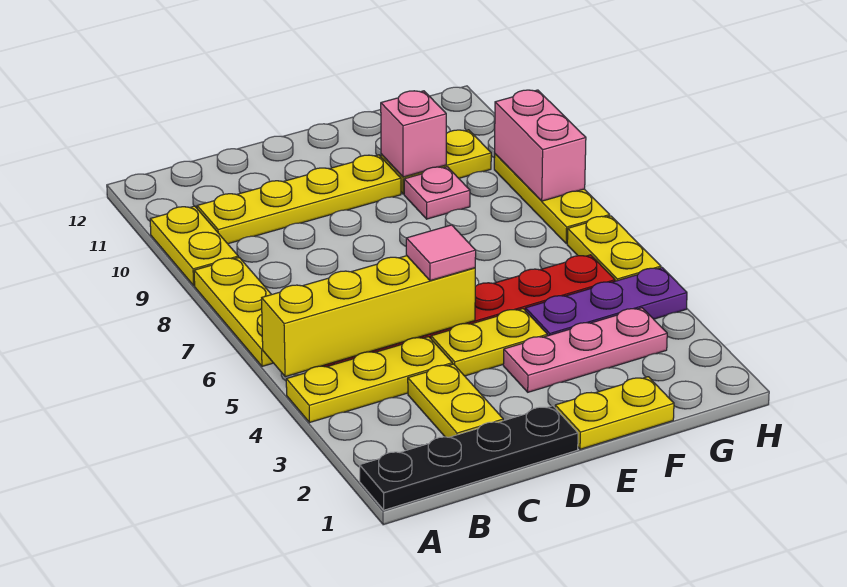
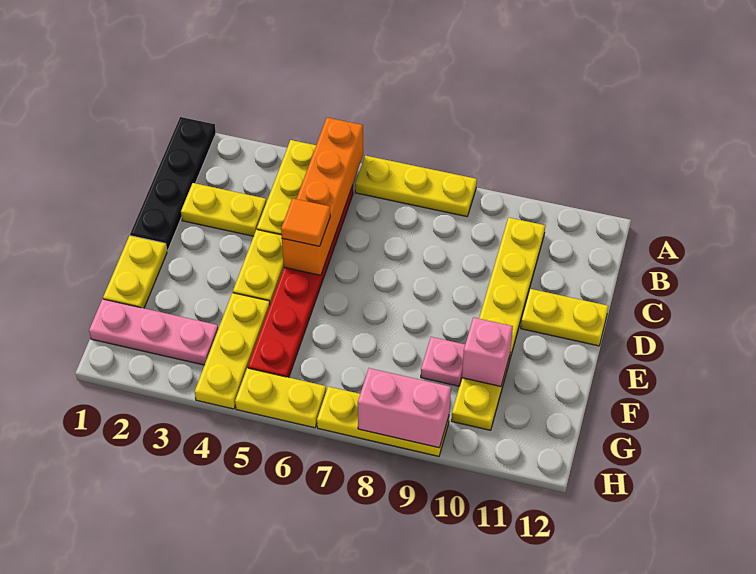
yellow brick A5:D5 level 2 -> orange brick A5:D5 level 2
yellow plate A9:A10 level 1 -> yellow plate D11:D12 level 1
pink tile D5 level 3 -> orange tile D5 level 3
pink plate E3:G3 level 1 -> pink plate G1:G3 level 1
purple plate F4:H4 level 1 -> yellow plate F4:H4 level 1

